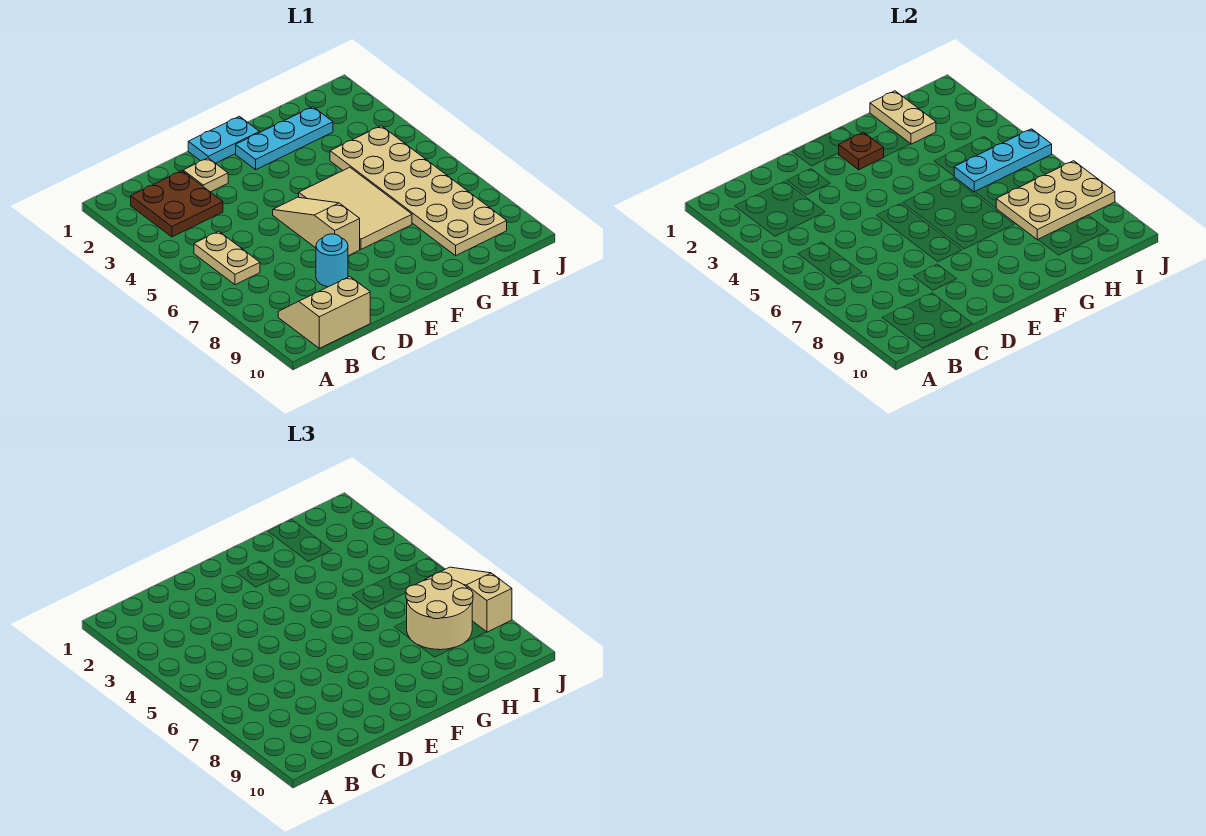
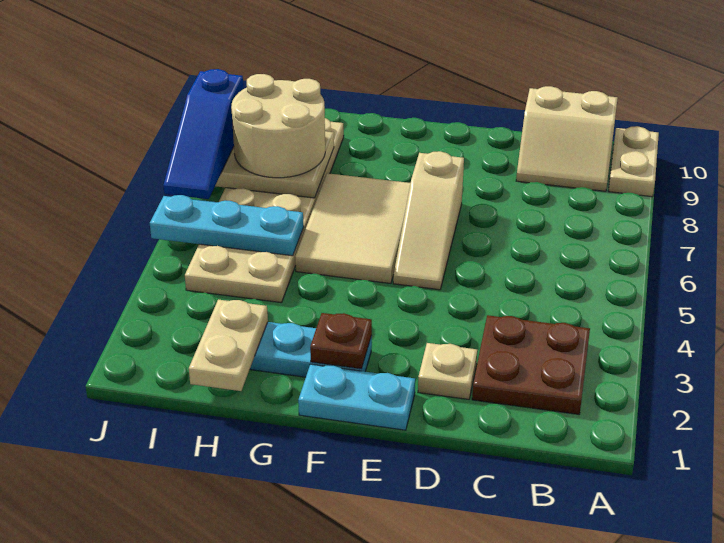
tan plate B5:B6 level 1 -> tan plate A9:A10 level 1
cyan round brick D8 level 1 -> none
tan slope J6:J8 level 3 top 8 -> blue slope J6:J8 level 3 top 8

